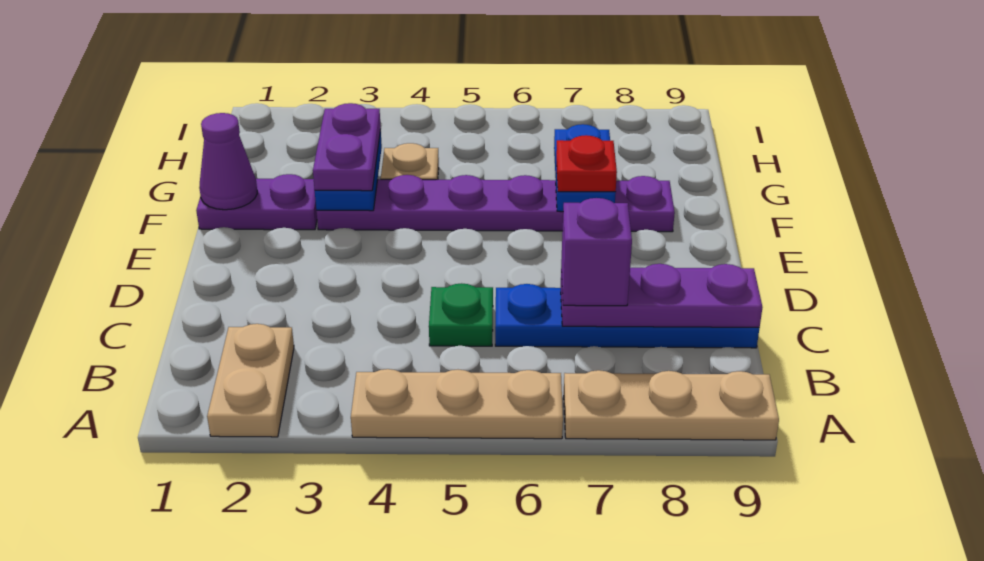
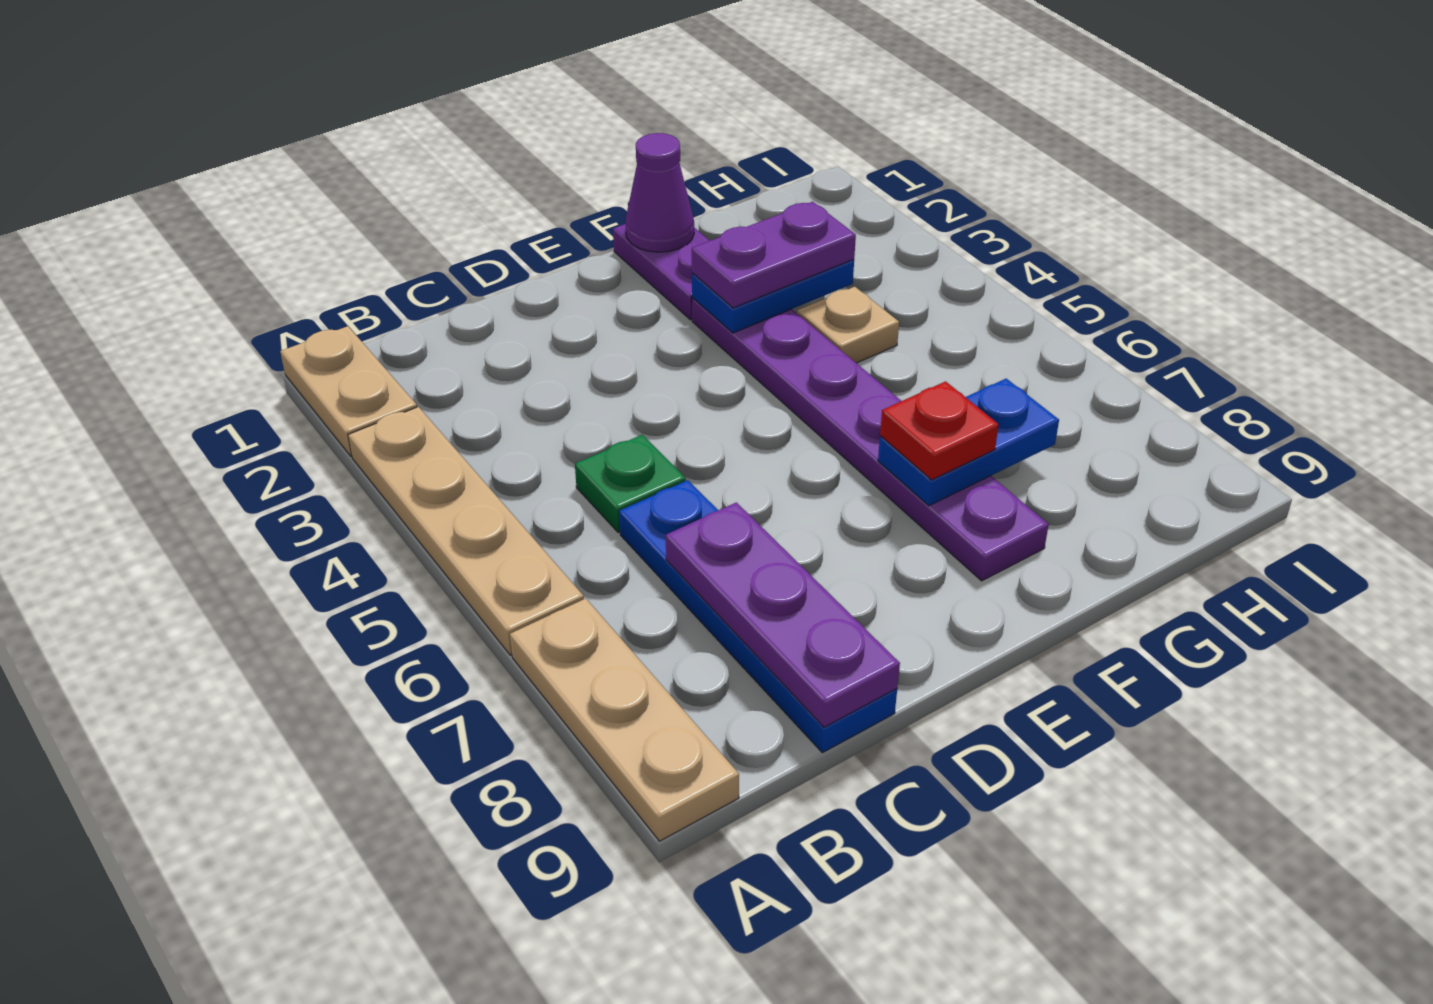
tan plate A2:B2 level 1 -> tan plate A1:A2 level 1
tan plate A4:A6 level 1 -> tan plate A3:A6 level 1
purple brick C7 level 3 -> none

